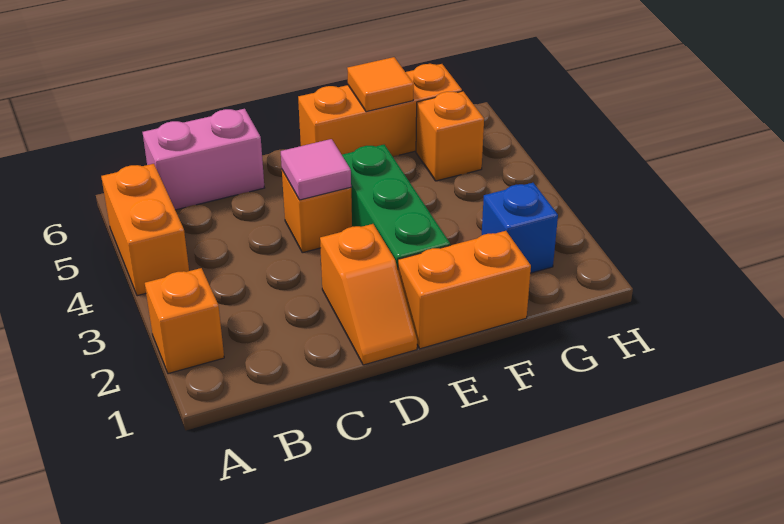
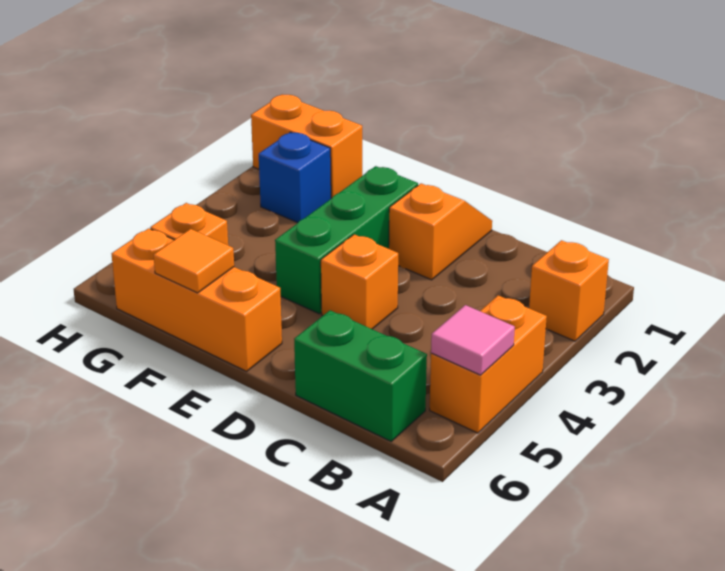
pink brick B6:C6 level 1 -> green brick B6:C6 level 1
pink tile D4 level 2 -> pink tile A5 level 2
orange brick E1:F1 level 1 -> orange brick G1:H1 level 1

